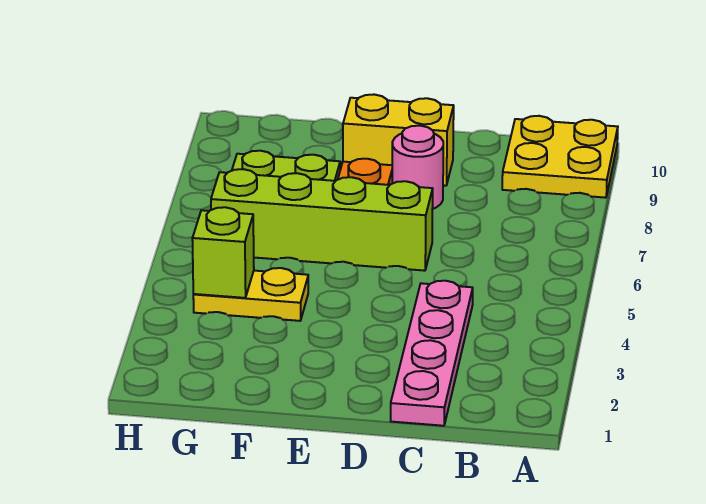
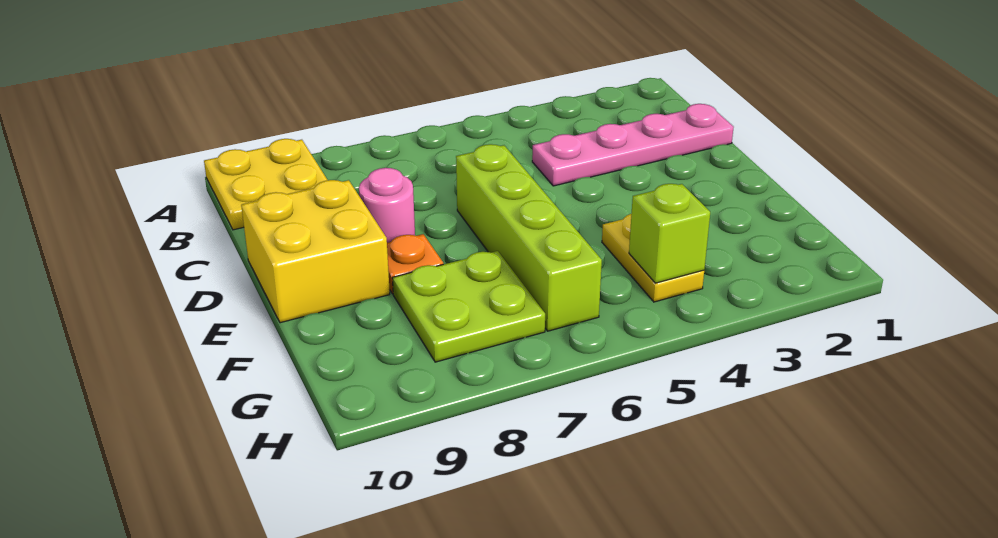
yellow brick D9:E9 level 1 -> yellow brick D9:E10 level 1

